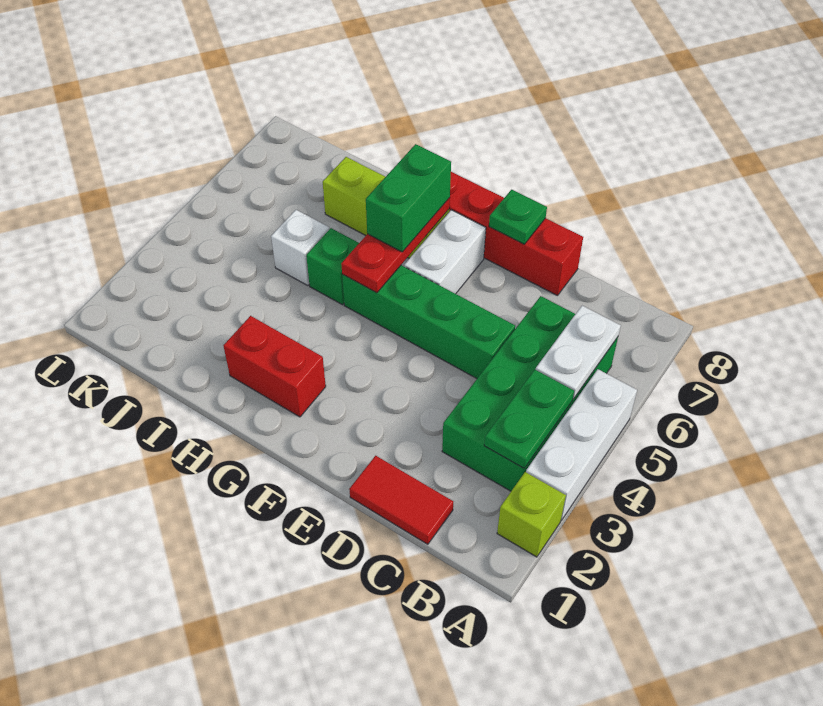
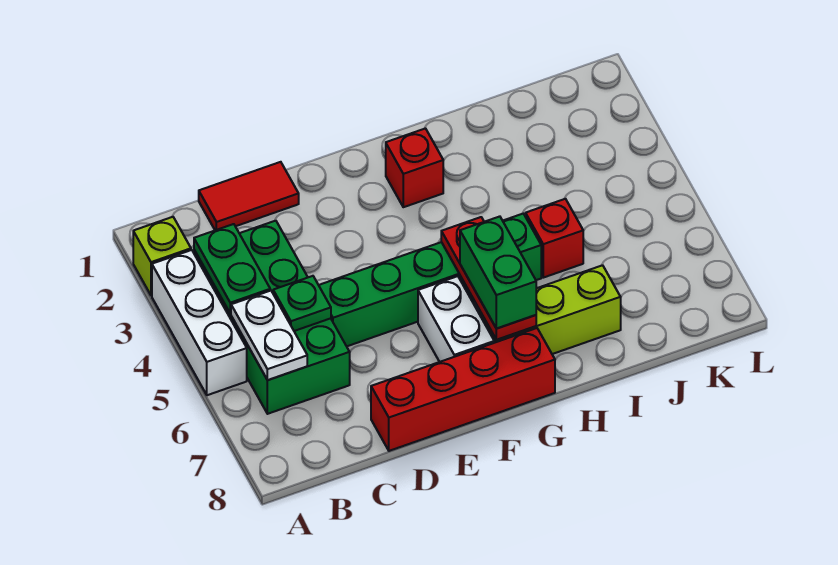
green plate E8 level 2 -> green plate C5 level 2
red brick G2:H2 level 1 -> red brick G2 level 1
white brick I5 level 1 -> red brick I5 level 1

